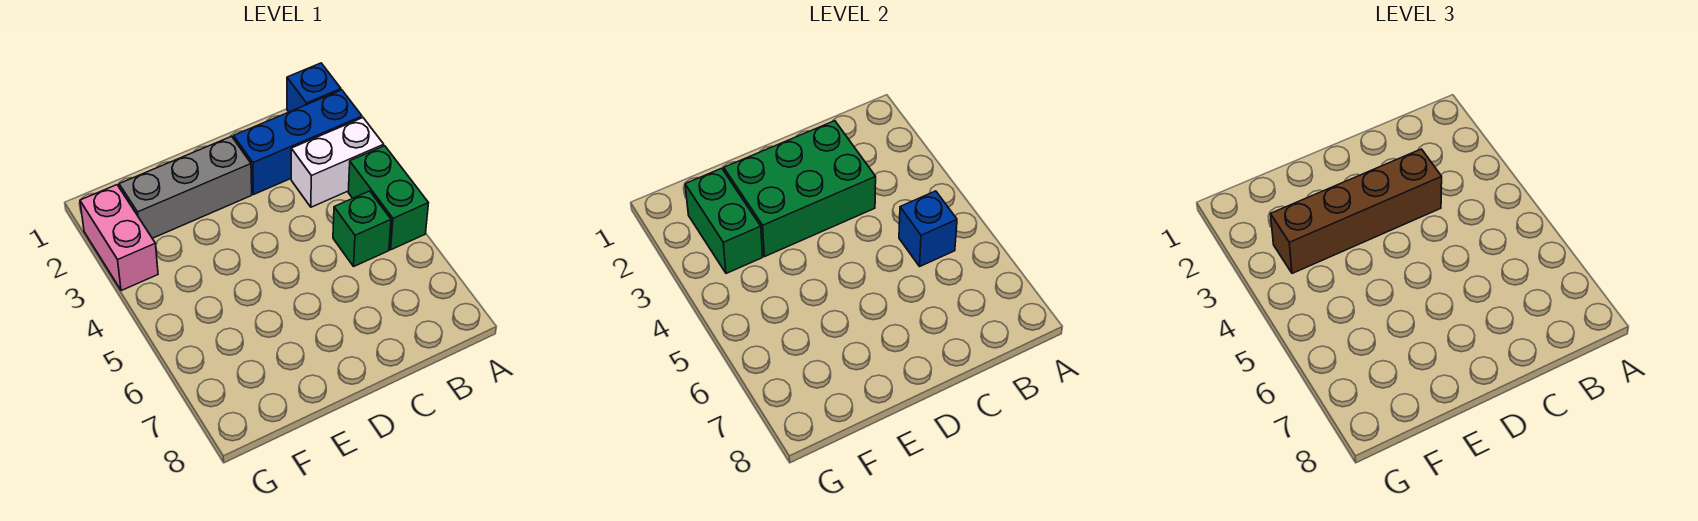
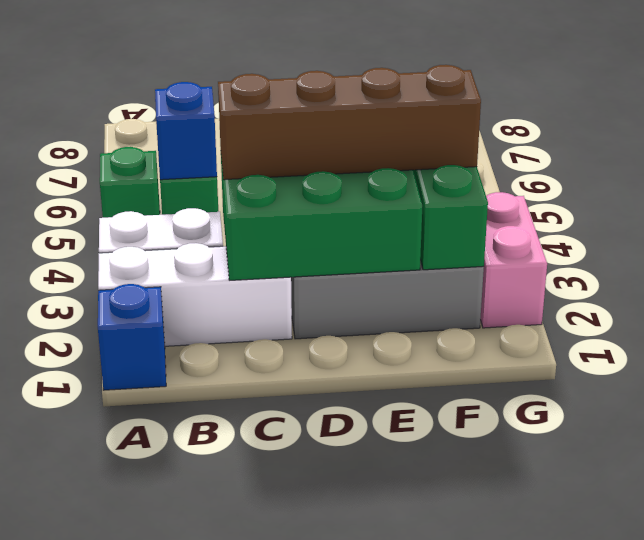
blue brick A2:C2 level 1 -> white brick A2:C2 level 1
green brick A4:A5 level 1 -> green brick A5 level 1

